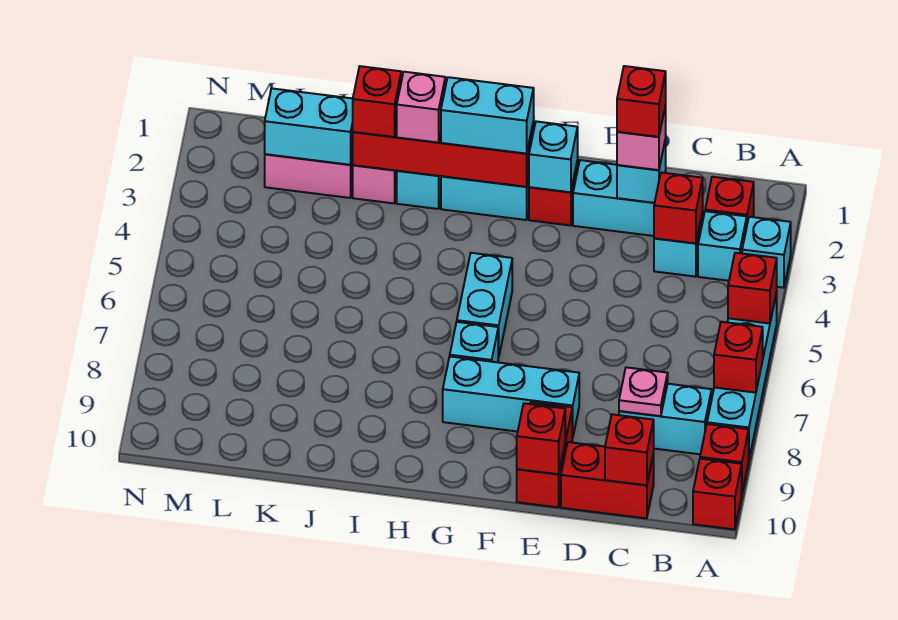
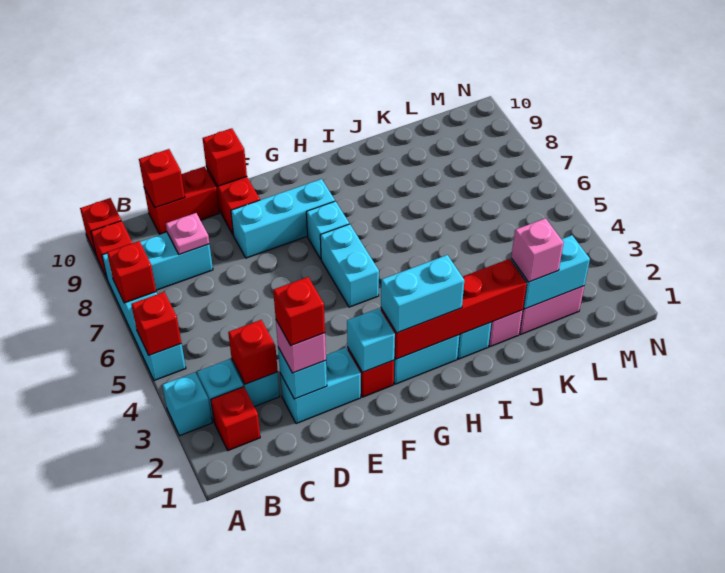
pink brick I2 level 3 -> pink brick K2 level 3
red brick J2 level 3 -> none

